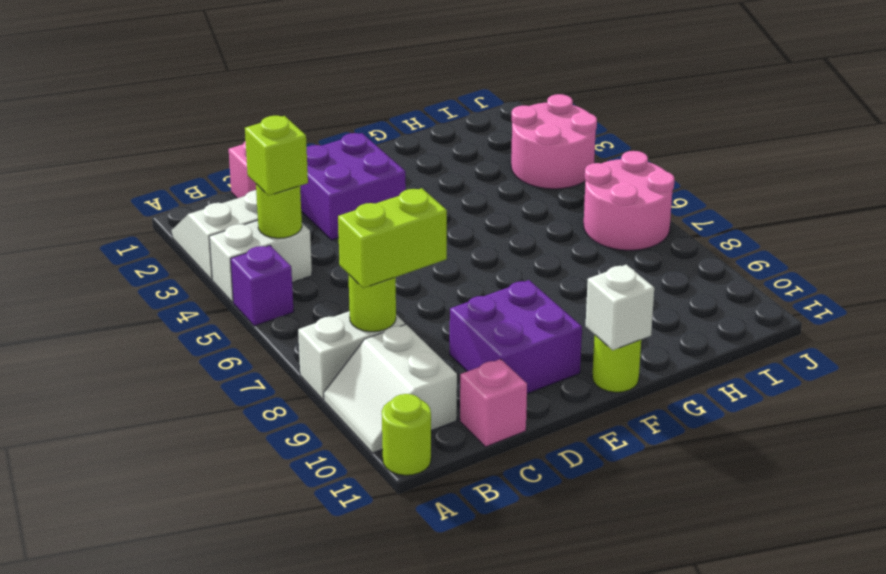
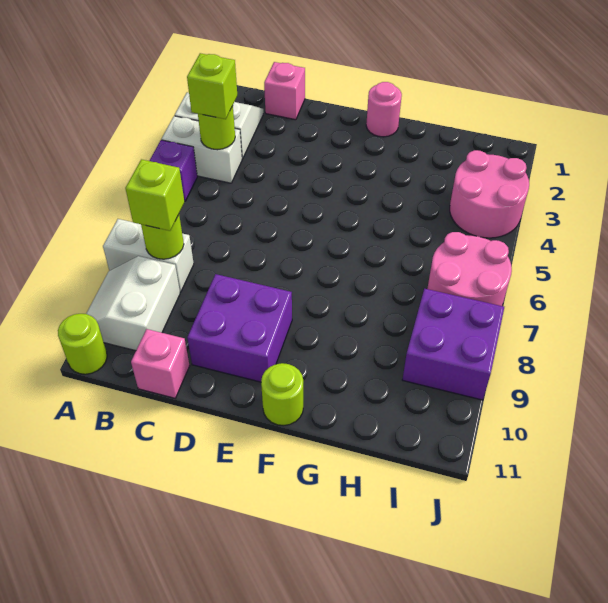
lime brick B8:C8 level 3 -> lime brick B8 level 3
purple brick D2:E3 level 1 -> purple brick I8:J9 level 1
none -> pink round brick F1 level 1
white brick F11 level 2 -> none

